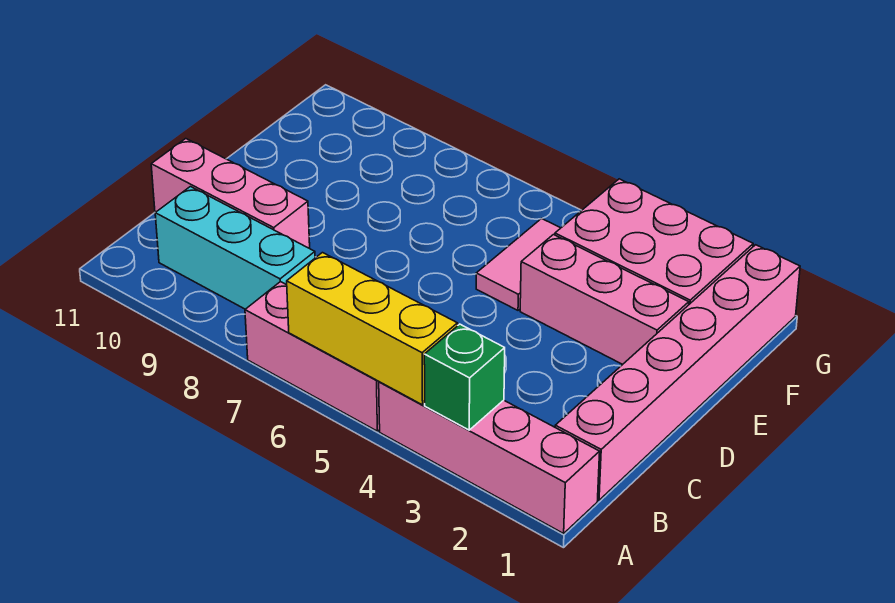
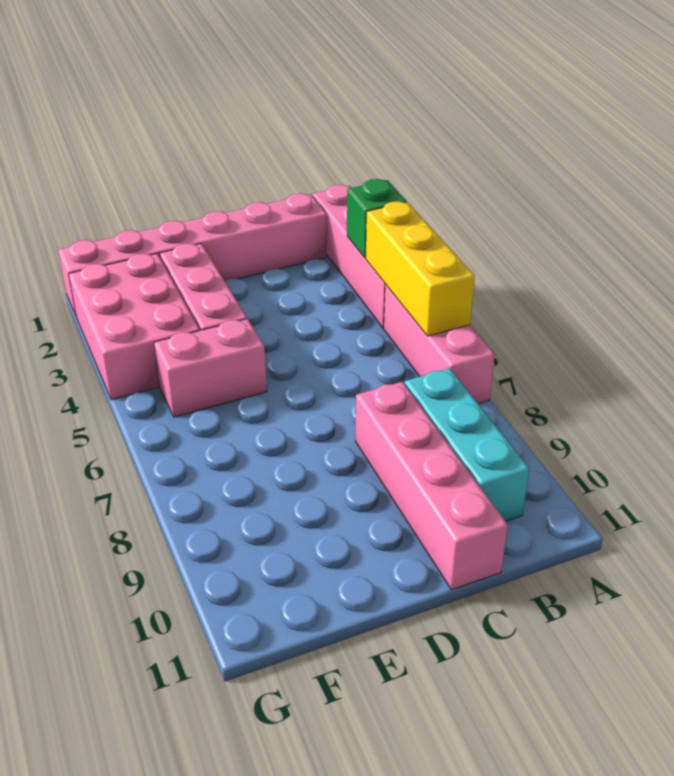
pink brick C9:C11 level 1 -> pink brick C8:C11 level 1
pink tile E5:F5 level 1 -> pink brick E5:F5 level 1

